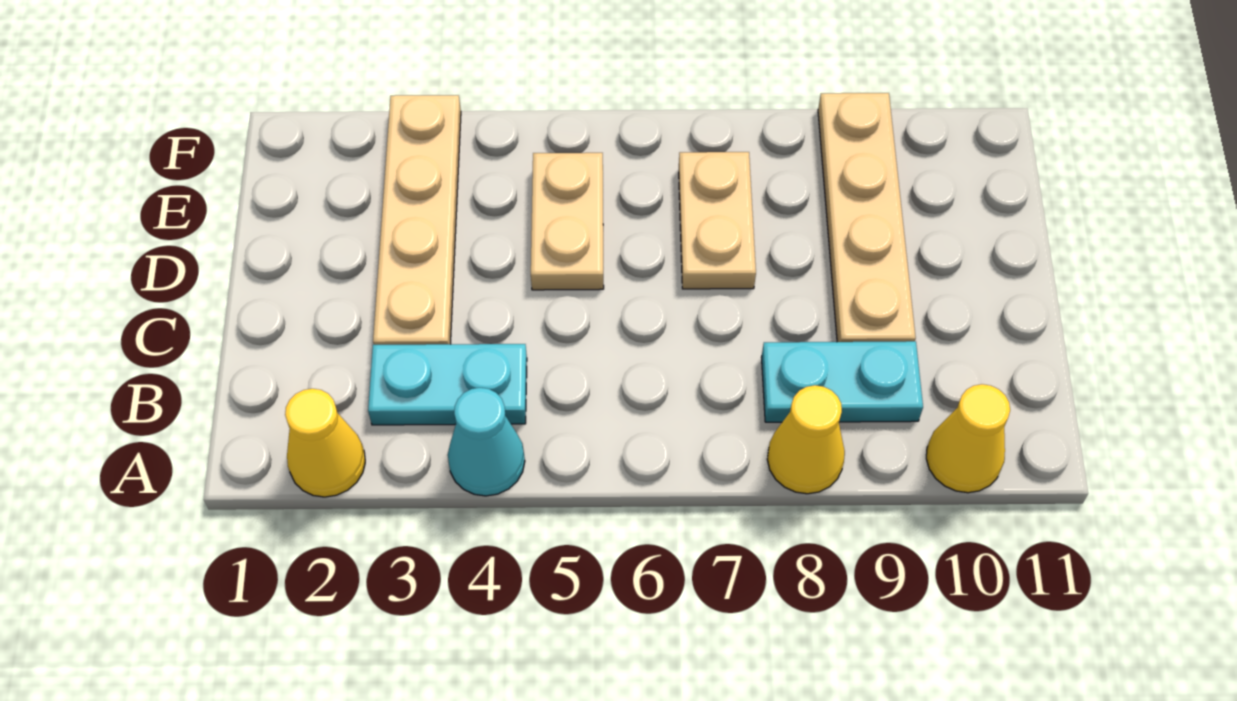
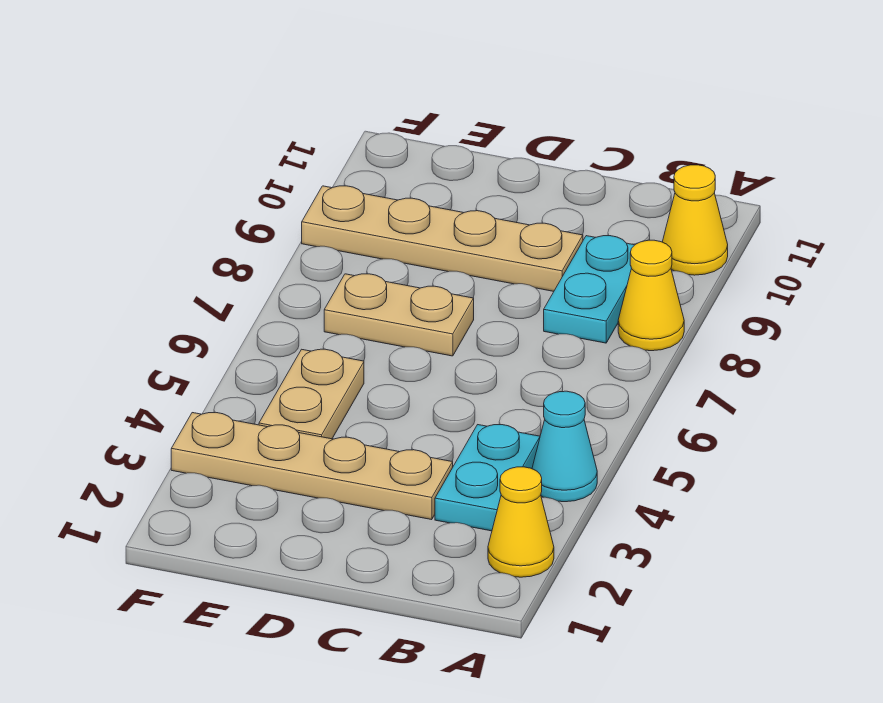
tan plate D5:E5 level 1 -> tan plate E4:E5 level 1

